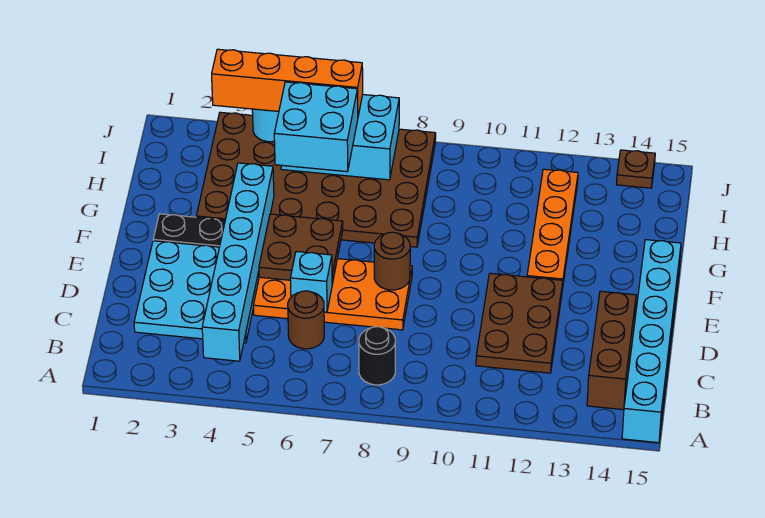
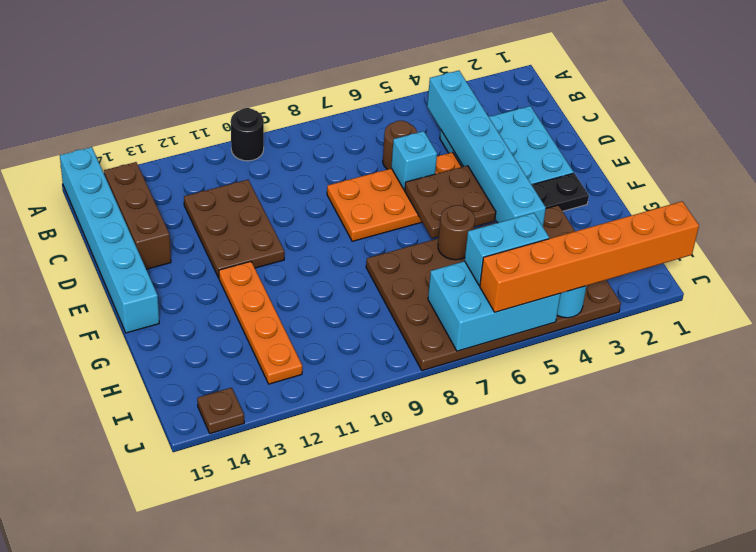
black round brick B8 level 1 -> black round brick A10 level 1
brown round brick E8 level 2 -> brown round brick G6 level 2
cyan brick H5:I6 level 3 -> cyan brick I5:I6 level 3
orange brick J3:J6 level 3 -> orange brick J1:J6 level 3

